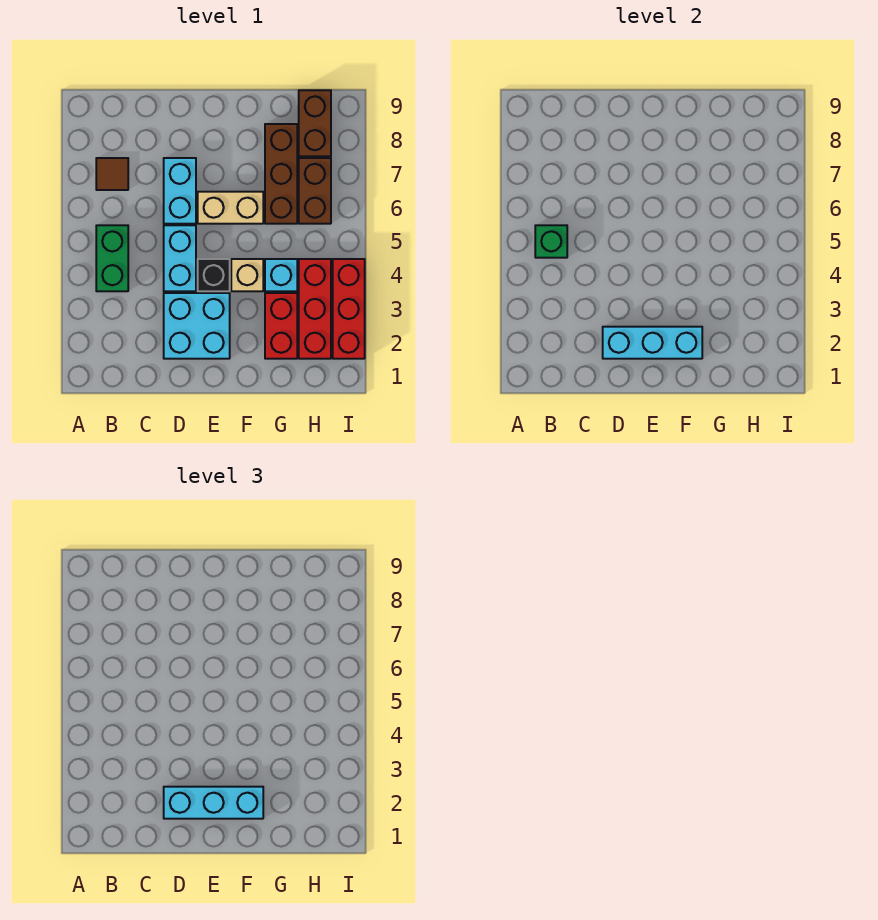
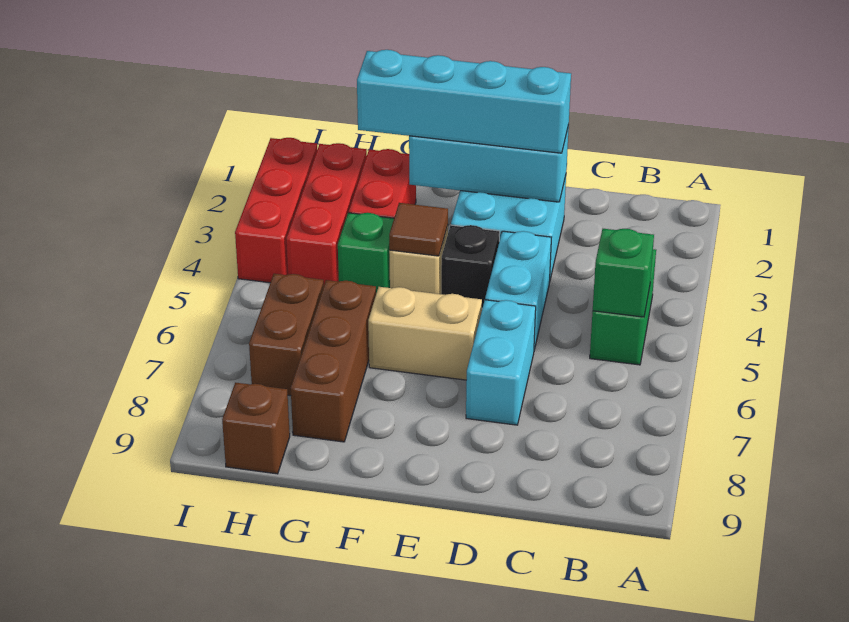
brown tile B7 level 1 -> brown tile F4 level 2
cyan brick D2:F2 level 3 -> cyan brick D2:G2 level 3
cyan brick G4 level 1 -> green brick G4 level 1
brown brick H8:H9 level 1 -> brown brick H9 level 1

